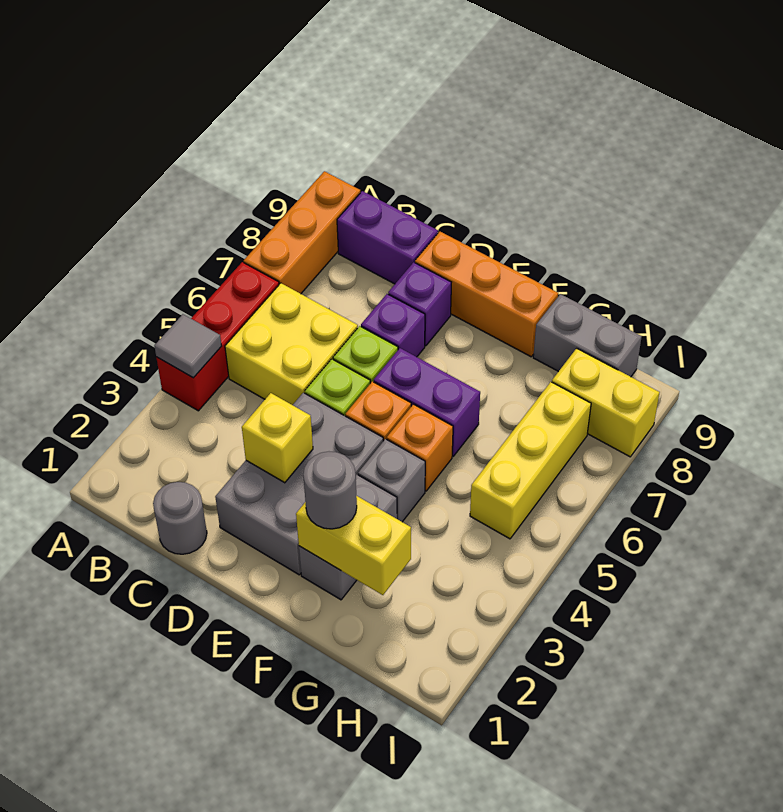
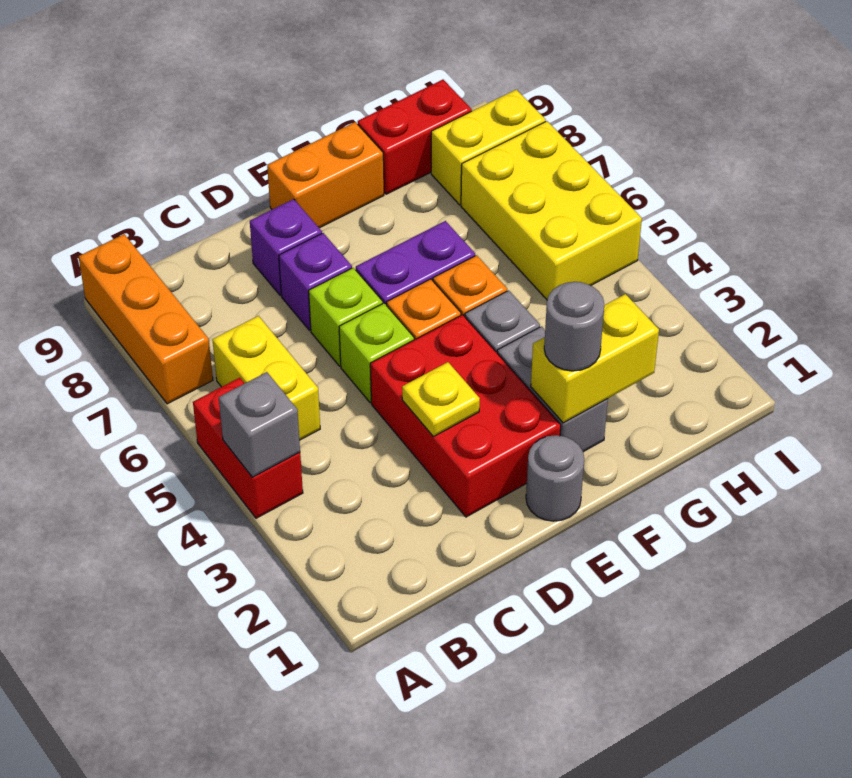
red brick A4:A6 level 1 -> red brick A4:A5 level 1
grey tile A4 level 2 -> grey brick A4 level 2
yellow brick B5:C6 level 1 -> yellow brick B5:B6 level 1
purple brick B9:C9 level 1 -> none
grey round brick C1 level 1 -> grey round brick E1 level 1
grey brick D2:E4 level 1 -> red brick D2:E4 level 1
yellow brick D3 level 2 -> yellow plate D3 level 2
orange brick D9:F9 level 1 -> orange brick E9:F9 level 1
grey brick G9:H9 level 1 -> red brick G9:H9 level 1
yellow brick H5:H7 level 1 -> yellow brick H5:I7 level 1

